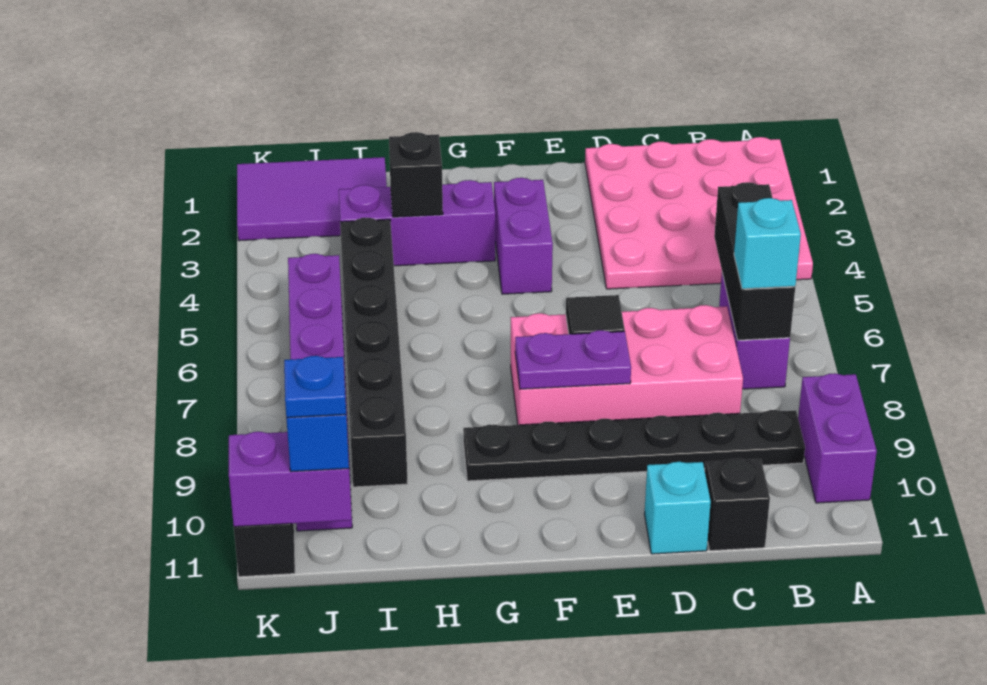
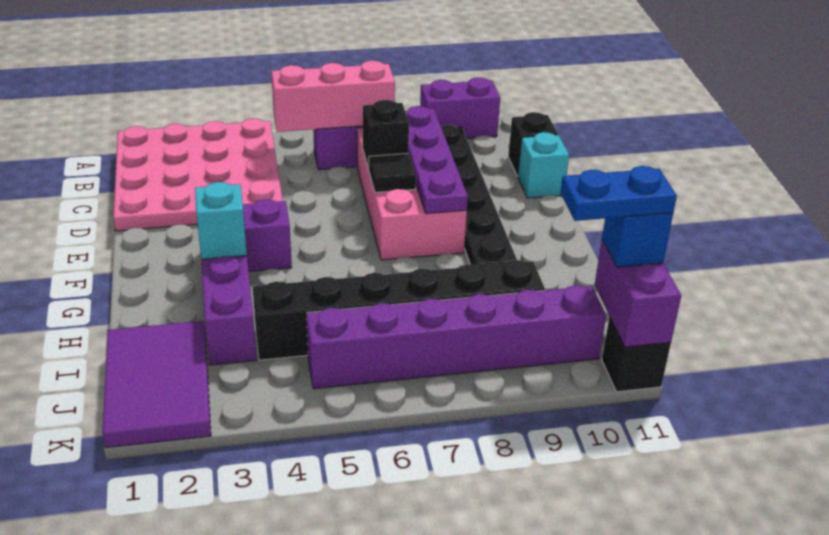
black brick B5:B7 level 2 -> pink brick B5:B7 level 2
cyan brick B7 level 3 -> cyan brick G3 level 2
purple plate E8:F8 level 2 -> purple plate C8:F8 level 2
black brick H3 level 2 -> black brick D7 level 2
blue plate J11 level 4 -> blue plate J10:J11 level 4

